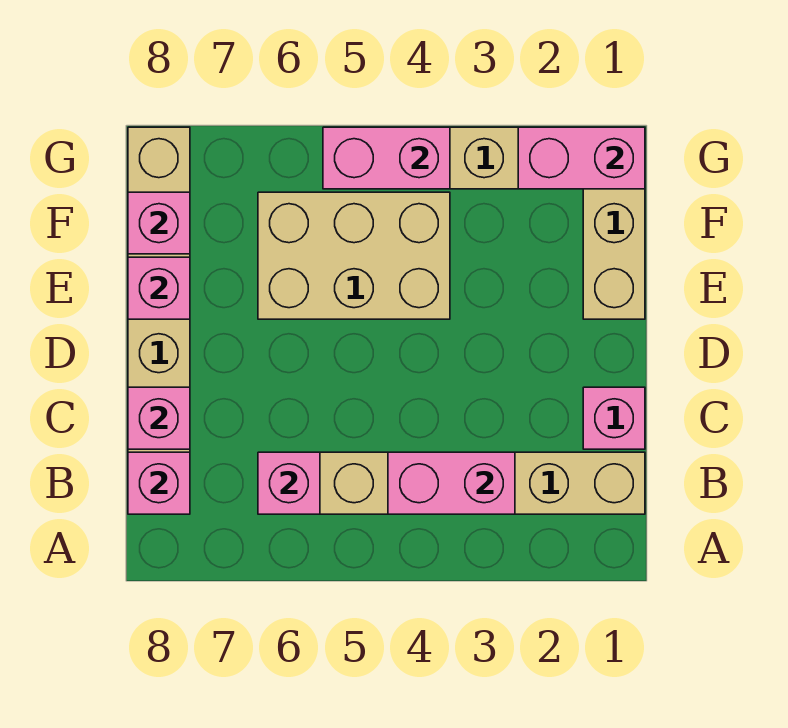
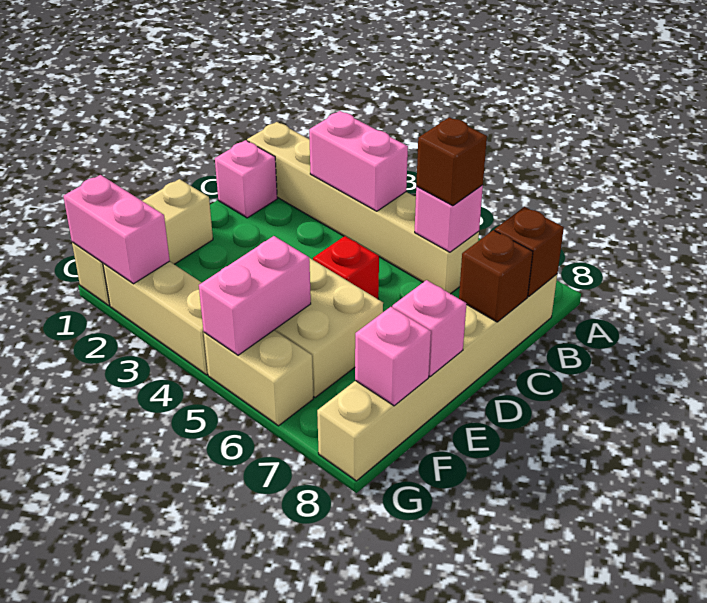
none -> brown brick B6 level 3
pink brick B8 level 2 -> brown brick B8 level 2
pink brick C8 level 2 -> brown brick C8 level 2
none -> red brick D5 level 1
pink brick G4:G5 level 2 -> pink brick F5:G5 level 2
none -> tan brick G5:G6 level 1

